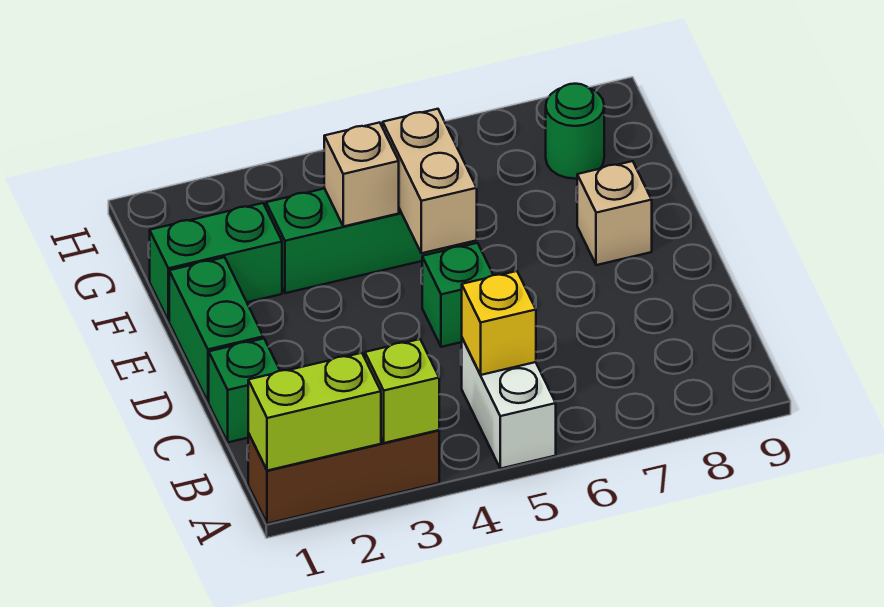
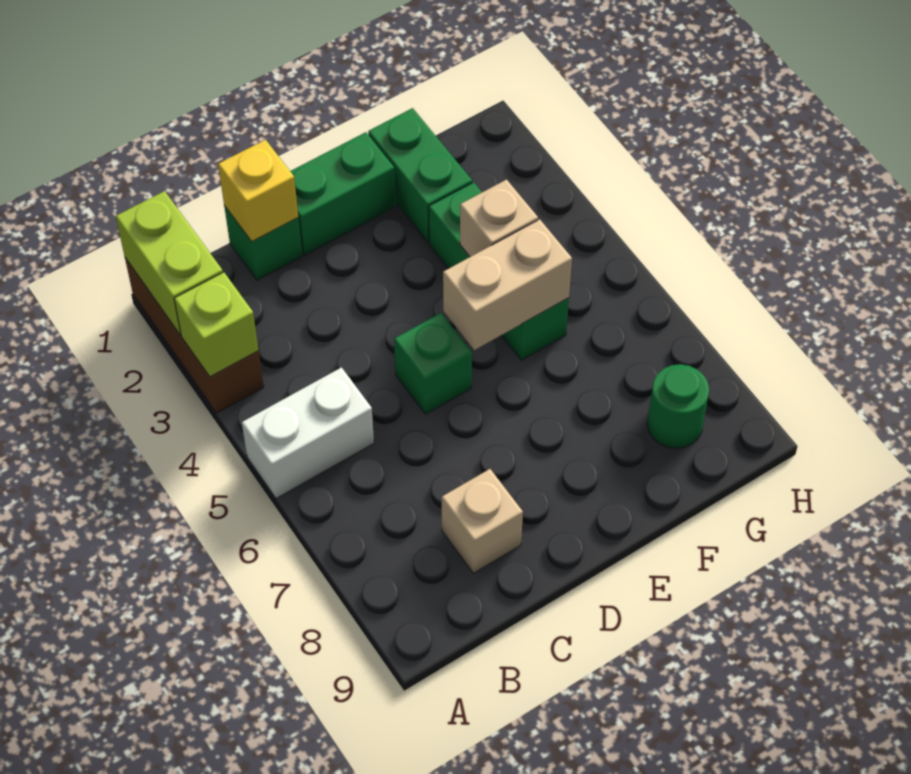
yellow brick B5 level 2 -> yellow brick C1 level 2
tan brick E8 level 1 -> tan brick C8 level 1

